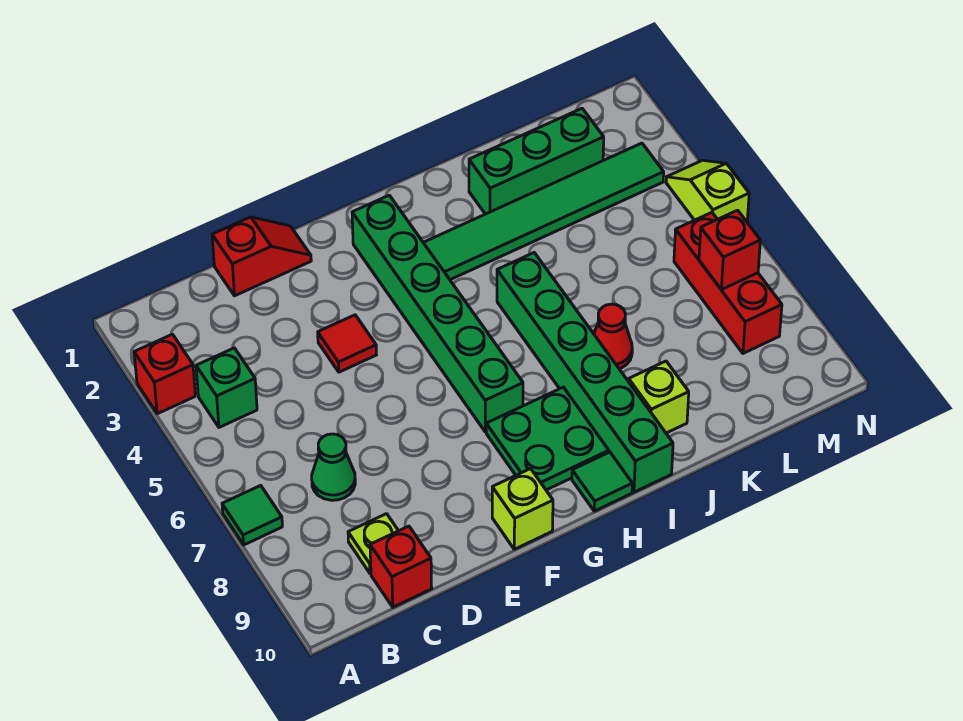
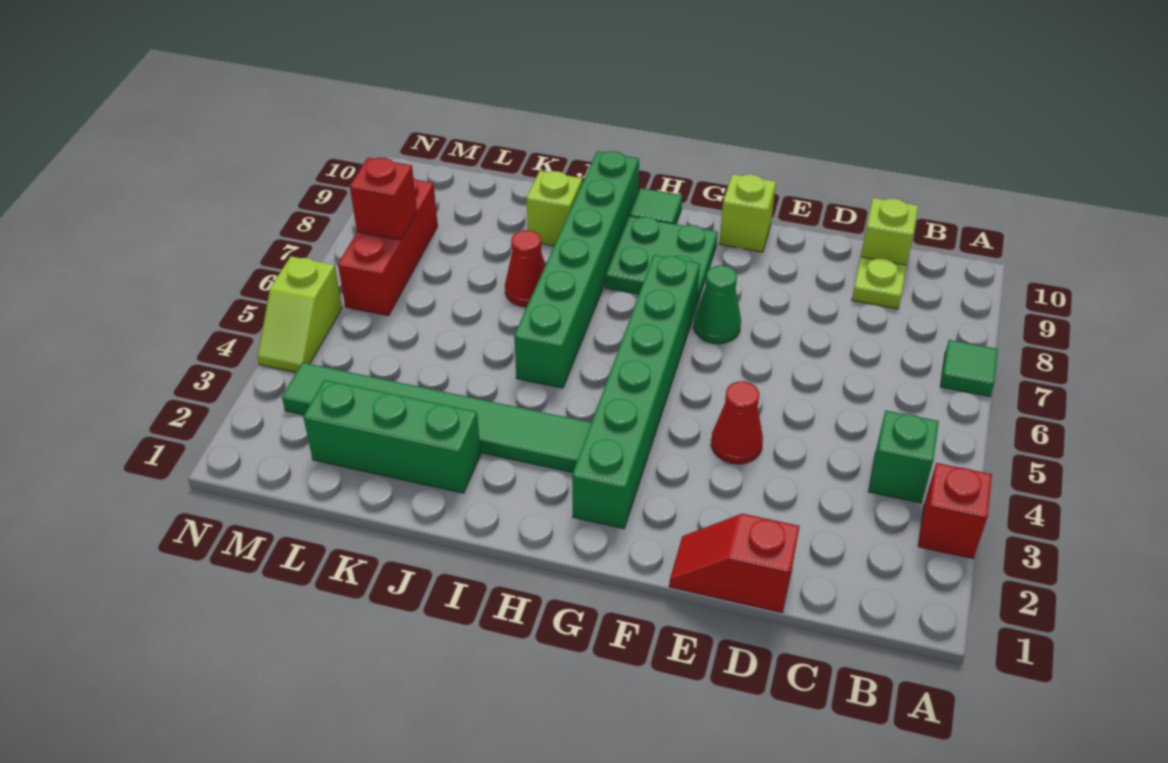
green cone C7 level 1 -> green cone F7 level 1
red brick C10 level 1 -> lime brick C10 level 1
red tile E4 level 1 -> red cone E4 level 1

